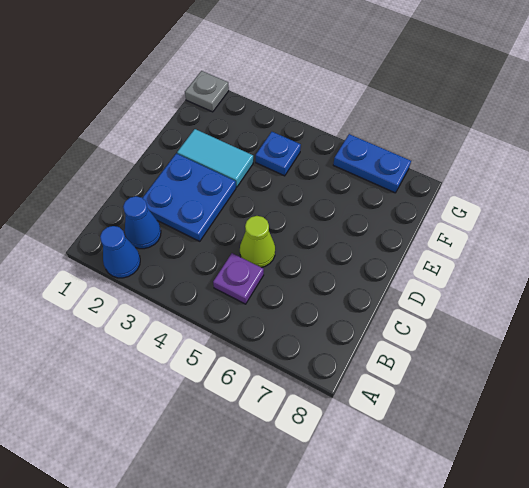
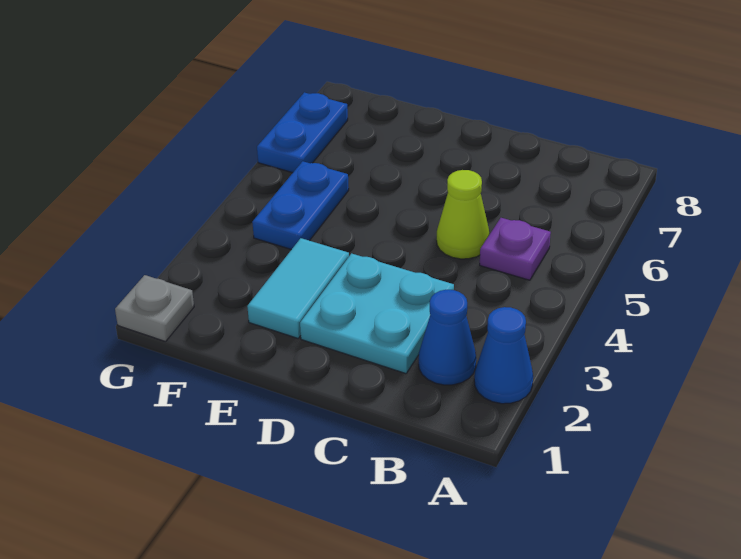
blue plate C2:D3 level 1 -> cyan plate C2:D3 level 1
blue plate F4 level 1 -> blue plate F4:F5 level 1

